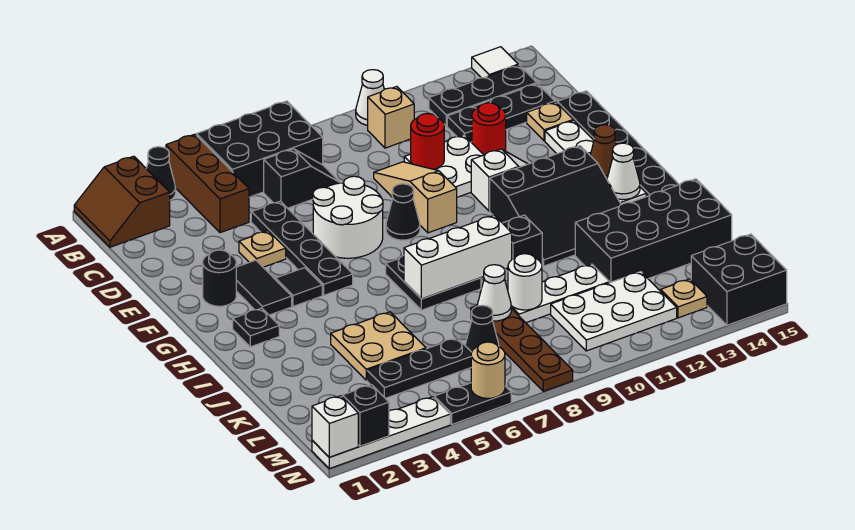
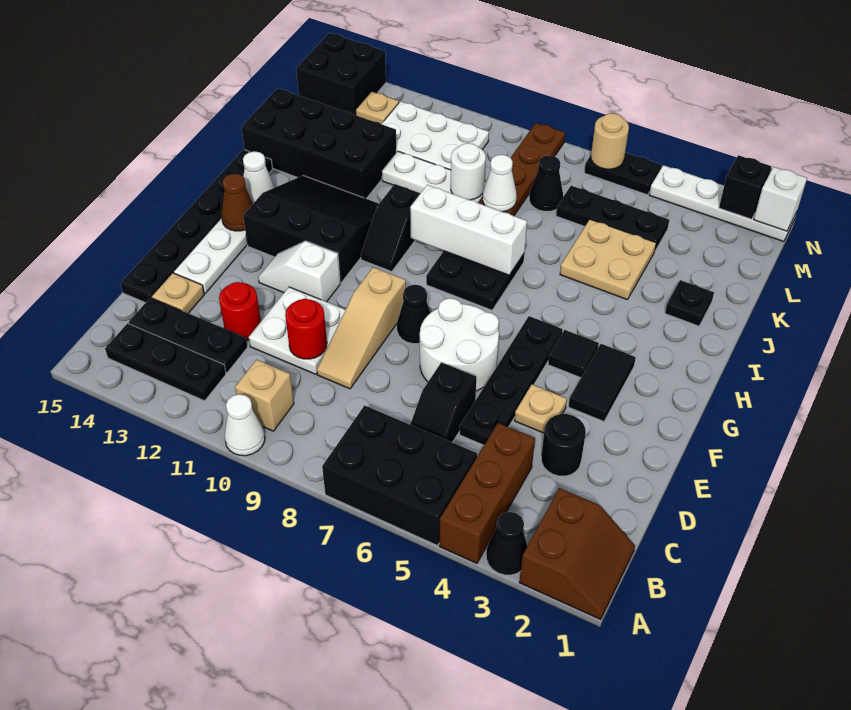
white tile A14 level 1 -> none
black slope C6:C7 level 1 top 6 -> black slope C6:D6 level 1 top D
black round brick F2 level 1 -> black round brick D3 level 1
black plate H2 level 1 -> black plate J2 level 1

